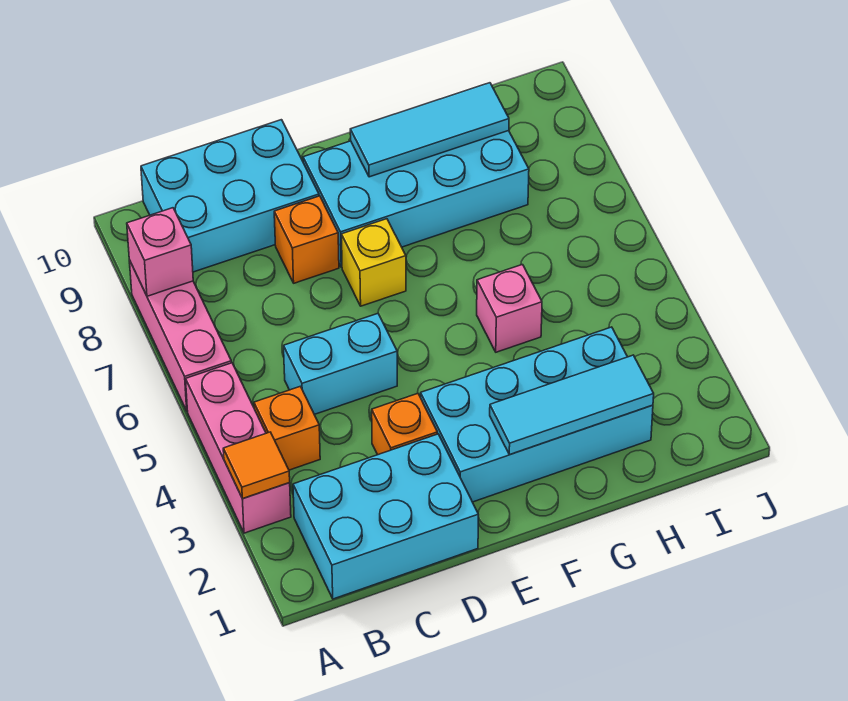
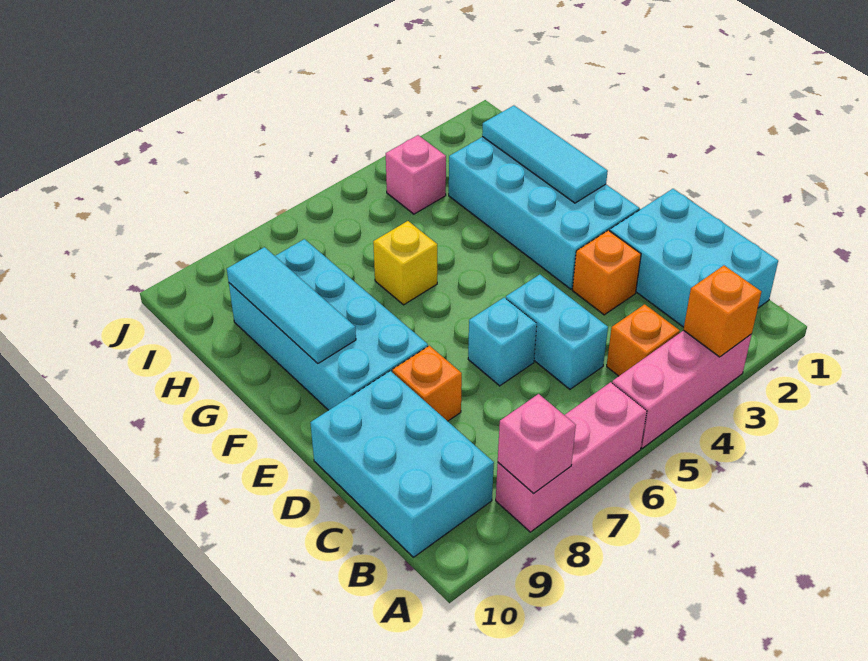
orange tile A3 level 2 -> orange brick A3 level 2
none -> cyan brick D6 level 1
yellow brick E7 level 1 -> yellow brick G6 level 1
pink brick G5 level 1 -> pink brick I4 level 1

